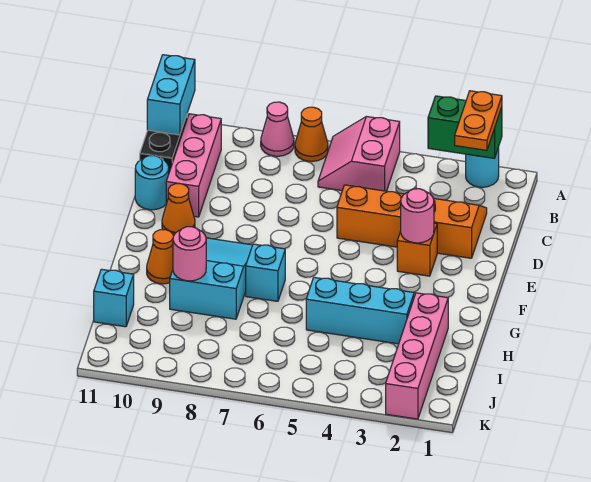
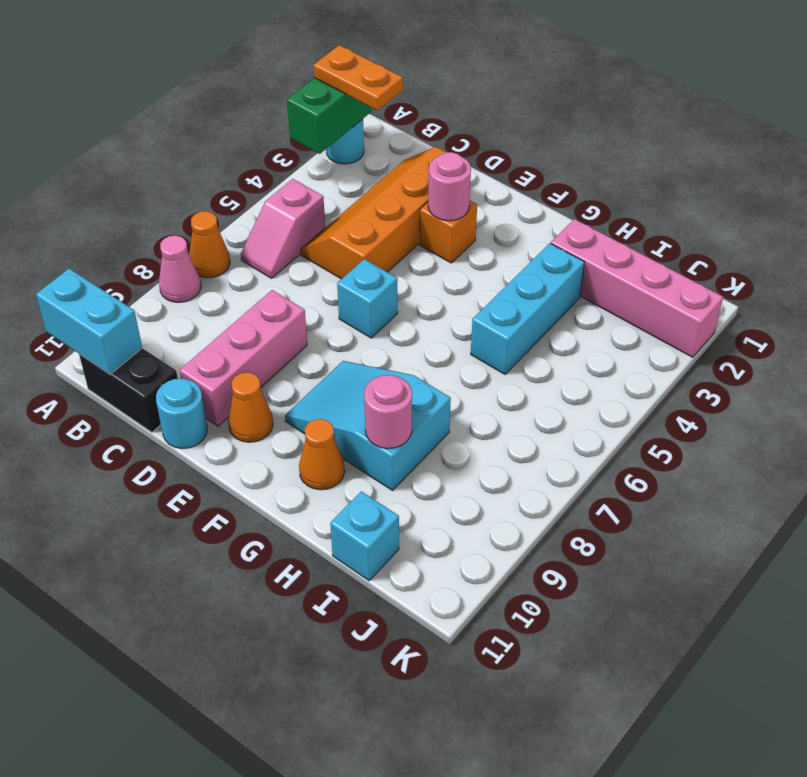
pink slope A5:B6 level 1 top 5 -> pink slope B5:B6 level 1 top 5
pink brick B10:D10 level 1 -> pink brick D8:D10 level 1
cyan brick G7 level 1 -> cyan brick E6 level 1

